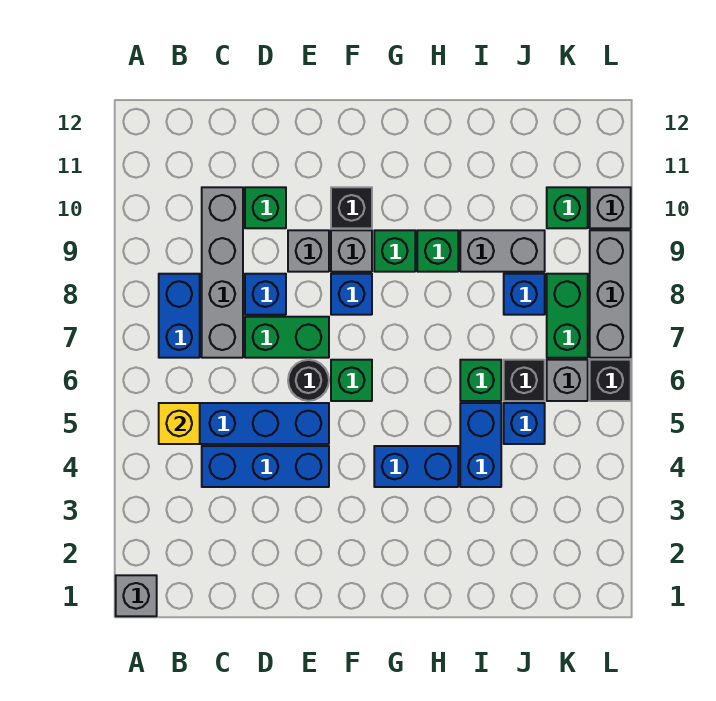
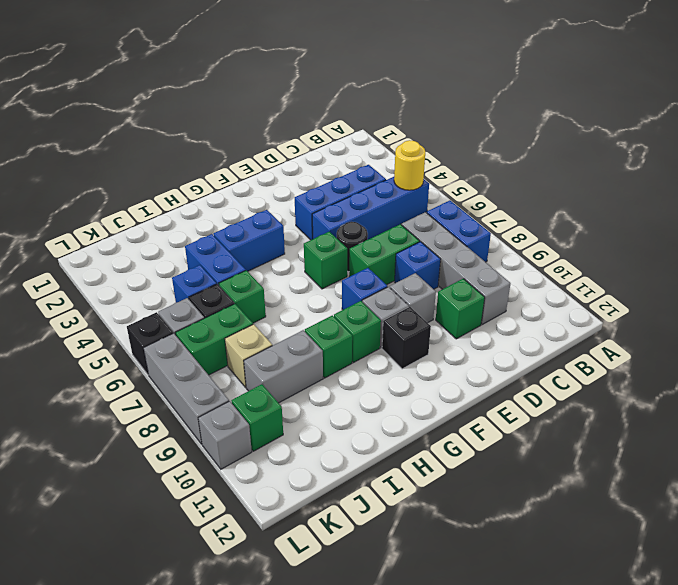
grey brick A1 level 1 -> none
yellow brick B5 level 2 -> yellow round brick B5 level 2
blue brick J8 level 1 -> tan brick J8 level 1
green brick K7:K8 level 1 -> green brick J7:K7 level 1

